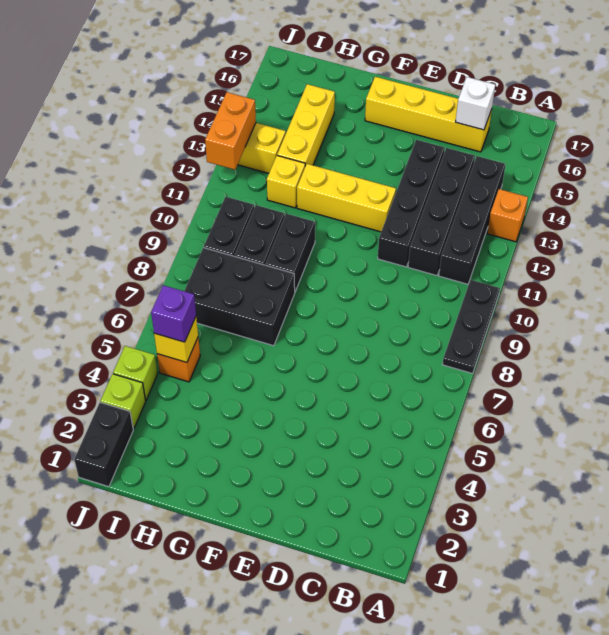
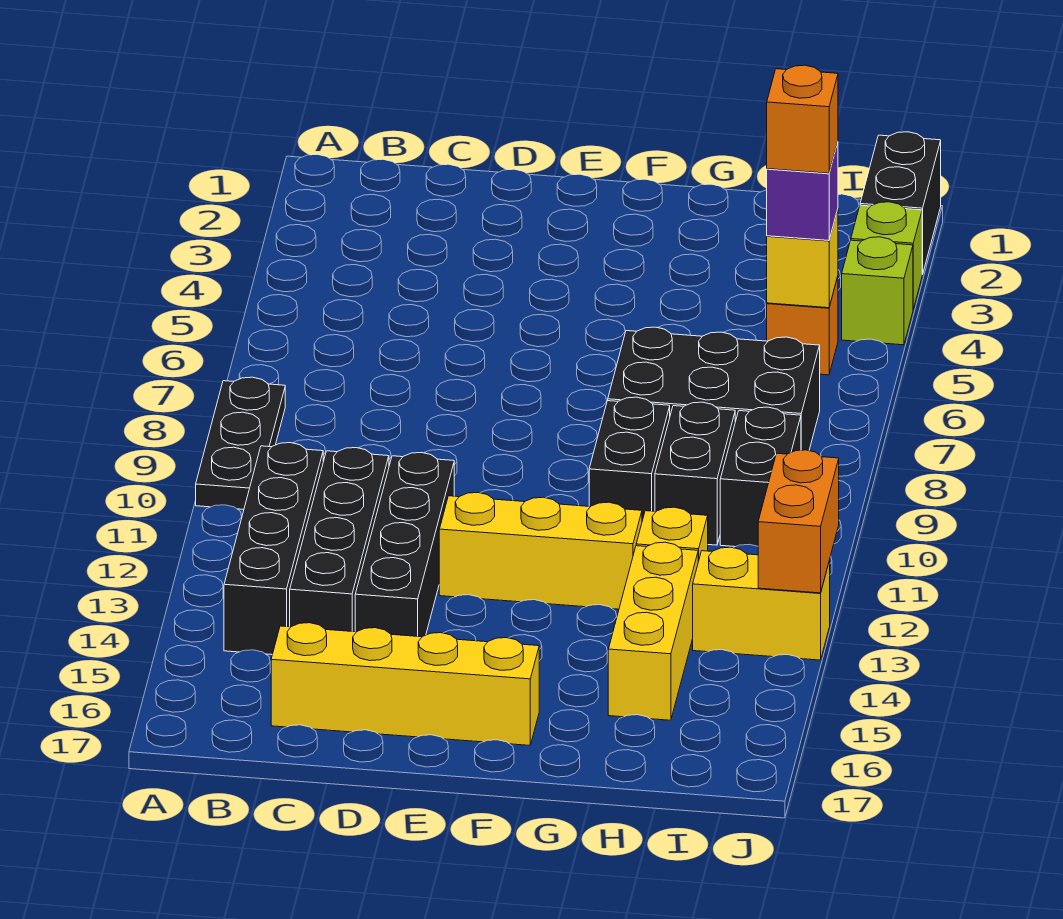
orange brick A13 level 1 -> orange brick I5 level 4
white brick C16 level 2 -> none

